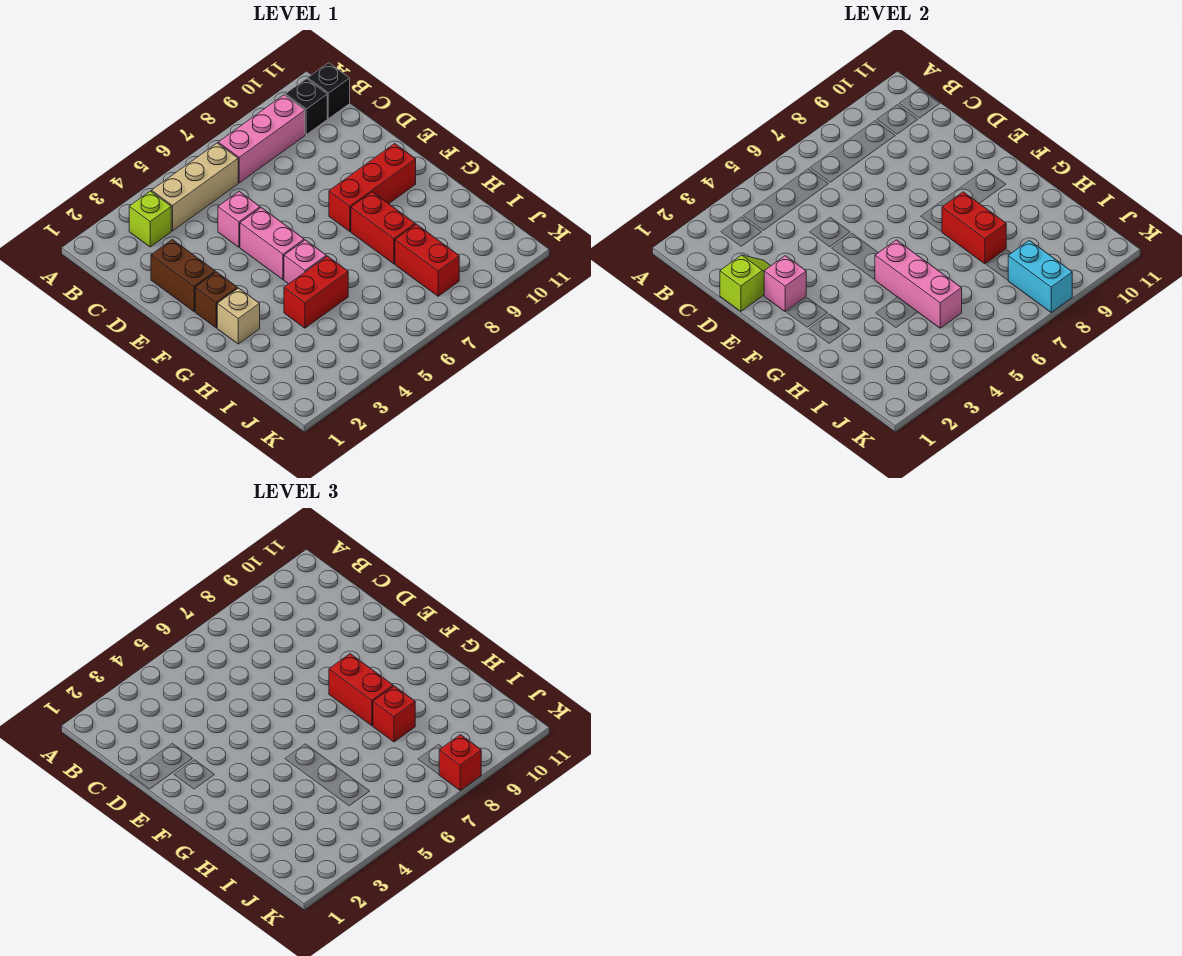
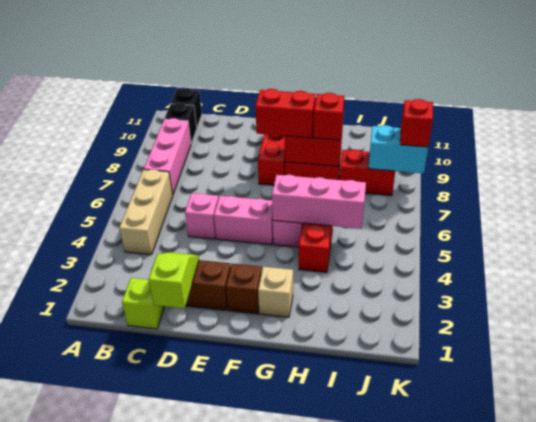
lime brick B3 level 1 -> lime brick C1 level 1
pink brick E2 level 2 -> none

